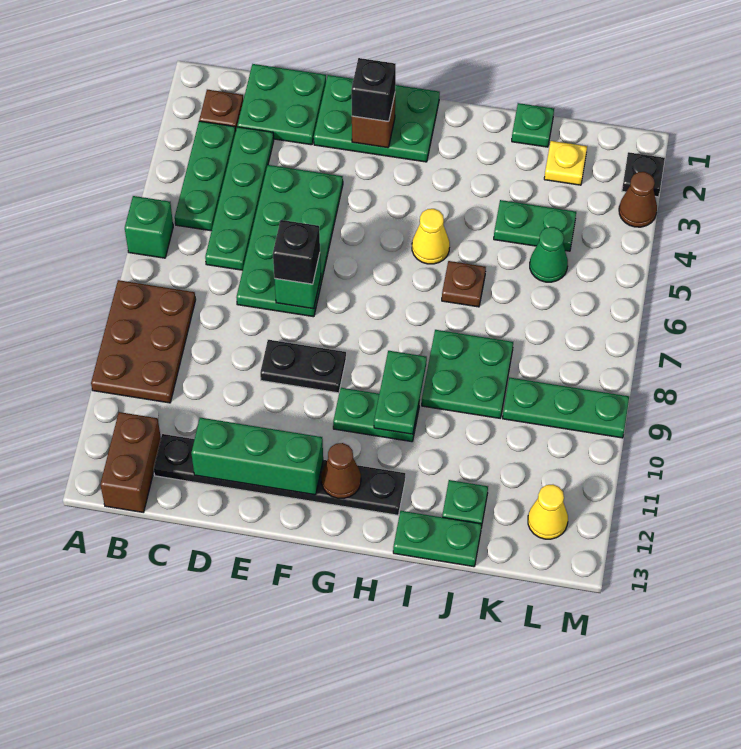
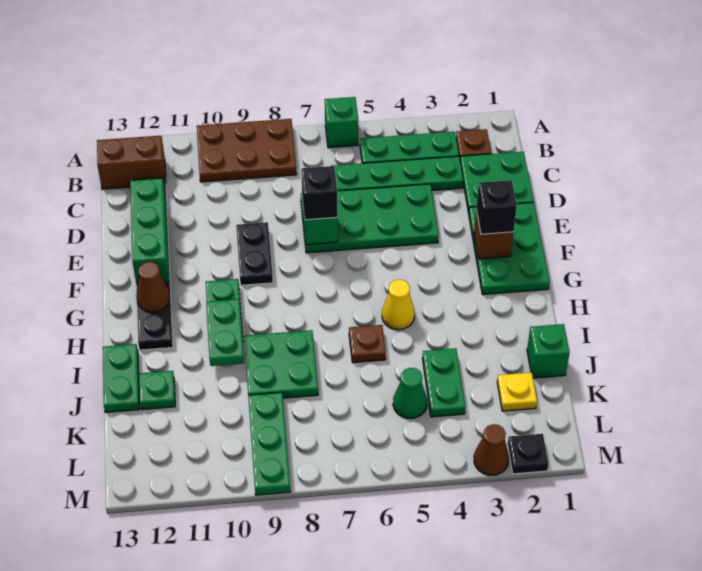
green plate H9:H10 level 2 -> green plate H10:I10 level 2
green plate J1 level 1 -> green brick J1 level 1
yellow cone L12 level 1 -> none

